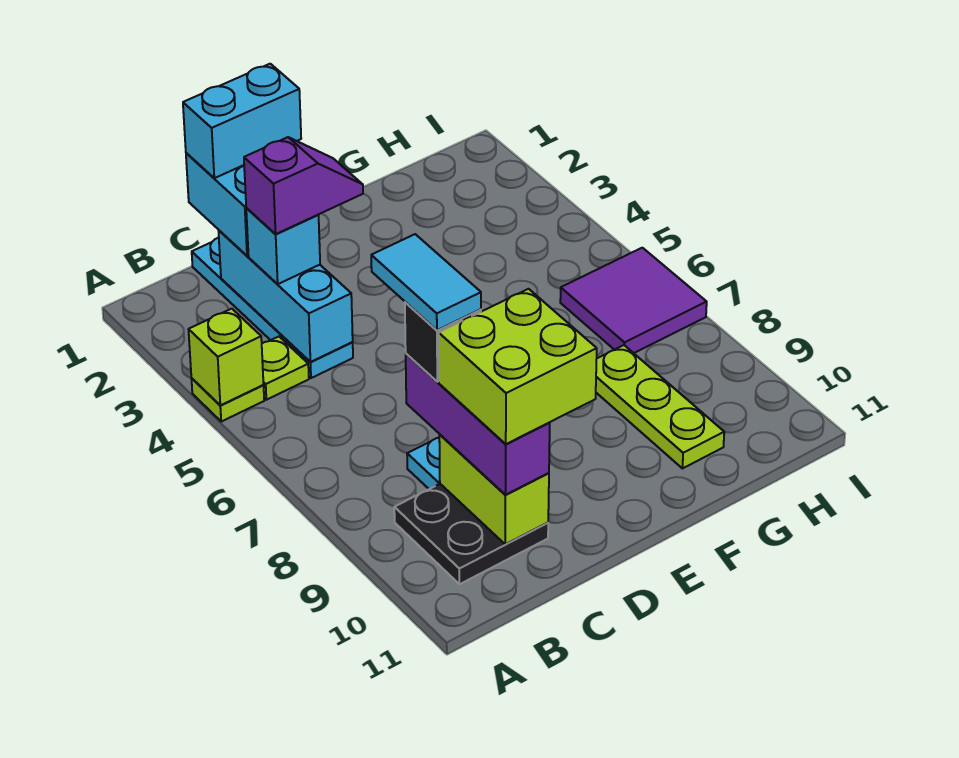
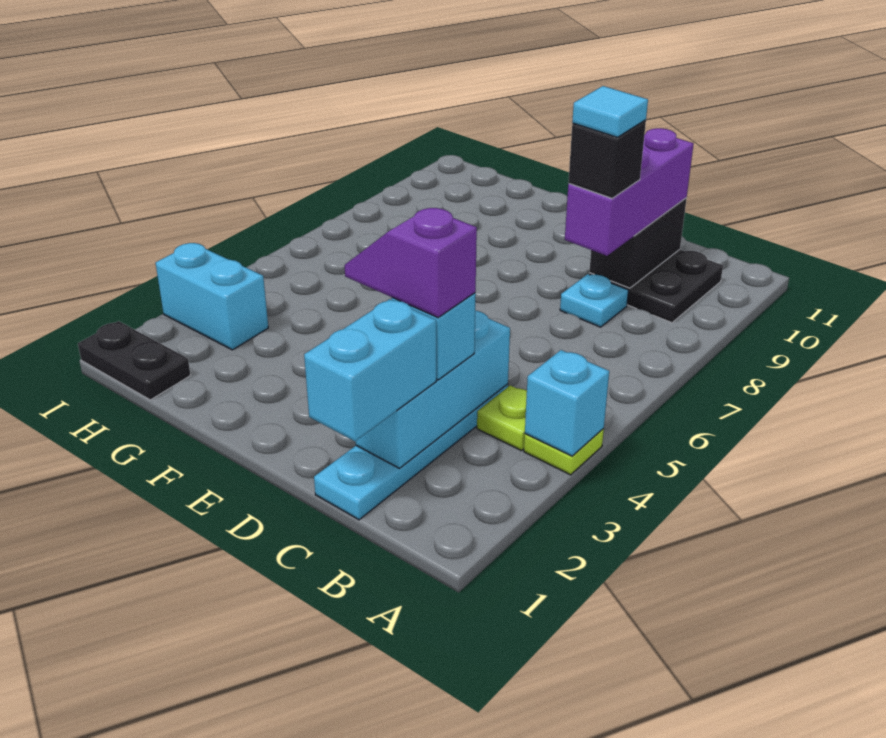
lime brick A4 level 2 -> cyan brick A4 level 2
cyan brick C1:D1 level 4 -> cyan brick H3:I3 level 1
cyan tile C7:C8 level 5 -> cyan tile C8 level 5
lime brick C9:C10 level 2 -> black brick C9:C10 level 2
lime brick C9:D10 level 4 -> none
lime plate G8:G10 level 1 -> none
none -> black plate H1:I1 level 1
purple tile H6:I7 level 1 -> none

